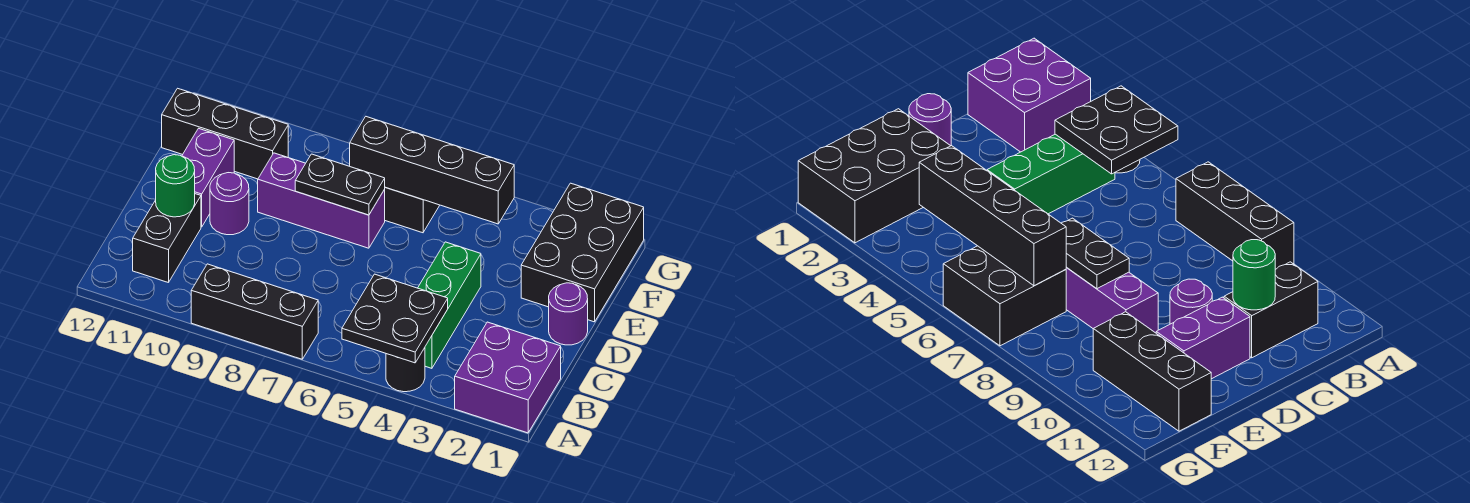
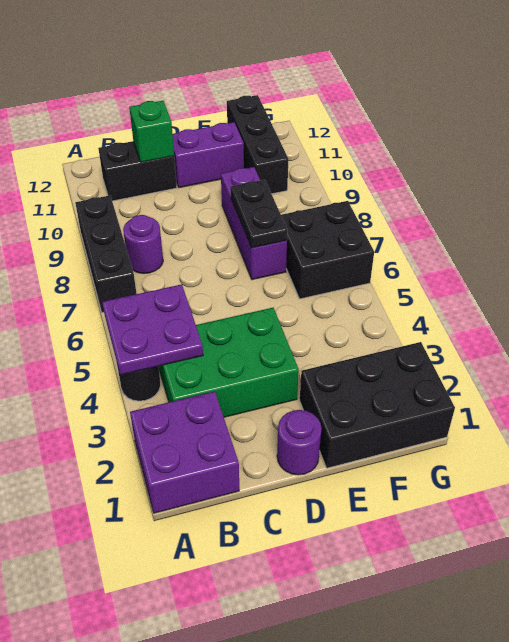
black plate A4:B5 level 2 -> purple plate A4:B5 level 2
green brick B4:D4 level 1 -> green brick B3:D4 level 1
green round brick C11 level 2 -> green brick C11 level 2
purple round brick D10 level 1 -> purple round brick B8 level 1
black brick F4:F7 level 2 -> none

